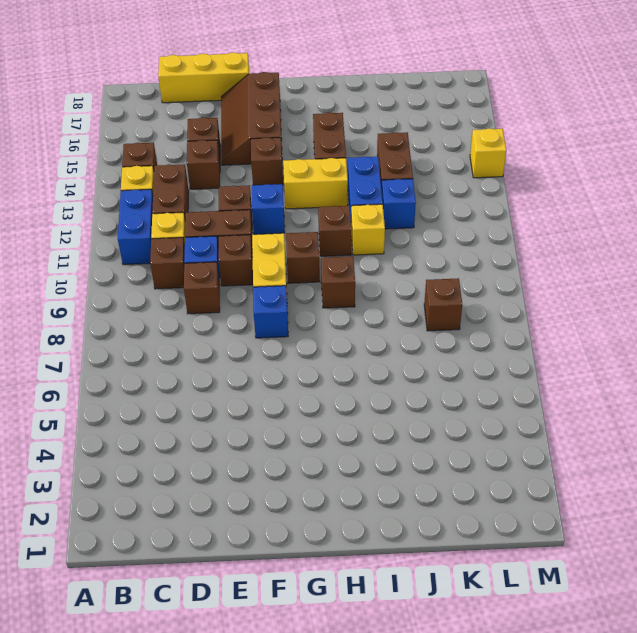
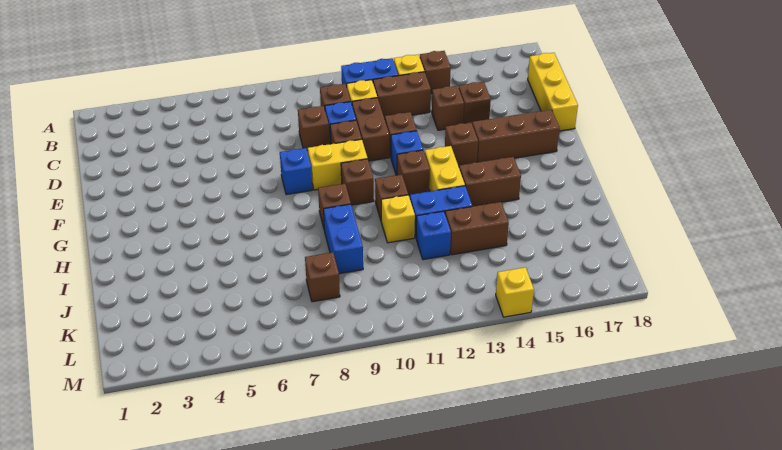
none -> brown brick G12 level 1
none -> blue brick I9:J9 level 1

